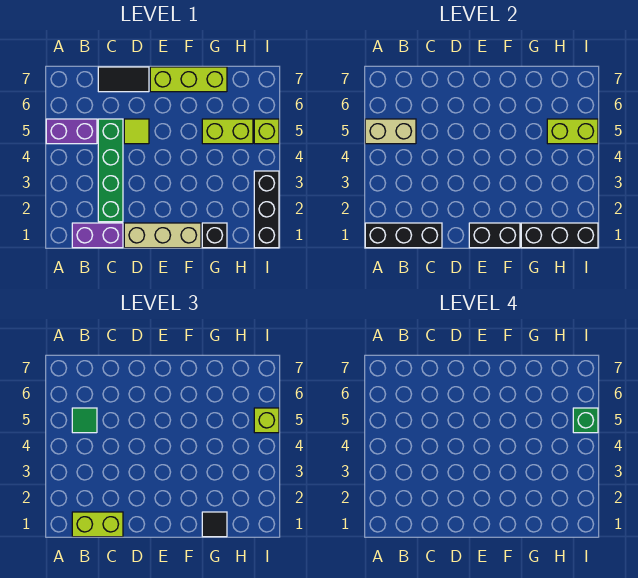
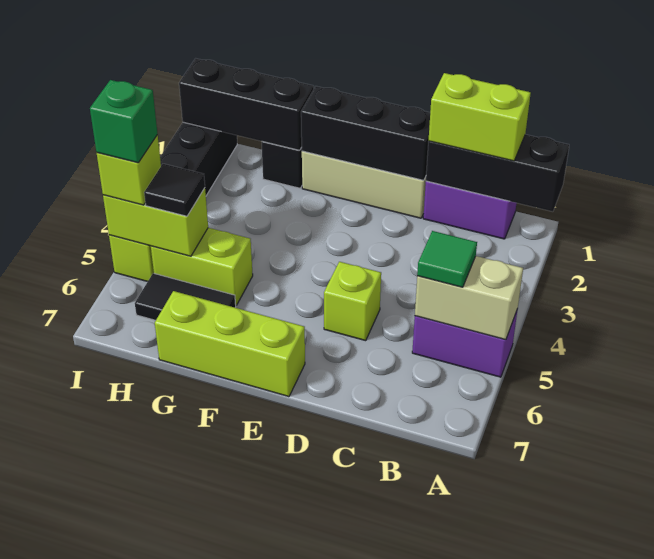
green brick C2:C5 level 1 -> none
black tile C7:D7 level 1 -> black tile G6:H6 level 1
lime tile D5 level 1 -> lime brick D5 level 1
black brick E1:F1 level 2 -> black brick D1:F1 level 2
black tile G1 level 3 -> black tile H5 level 3

